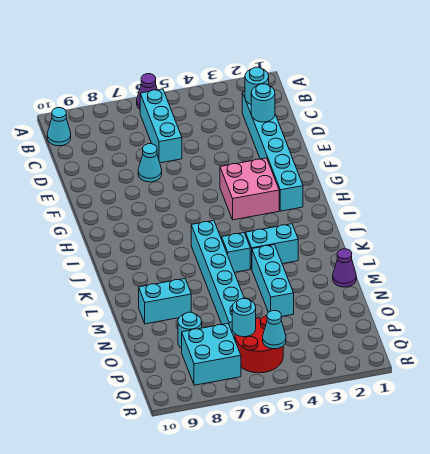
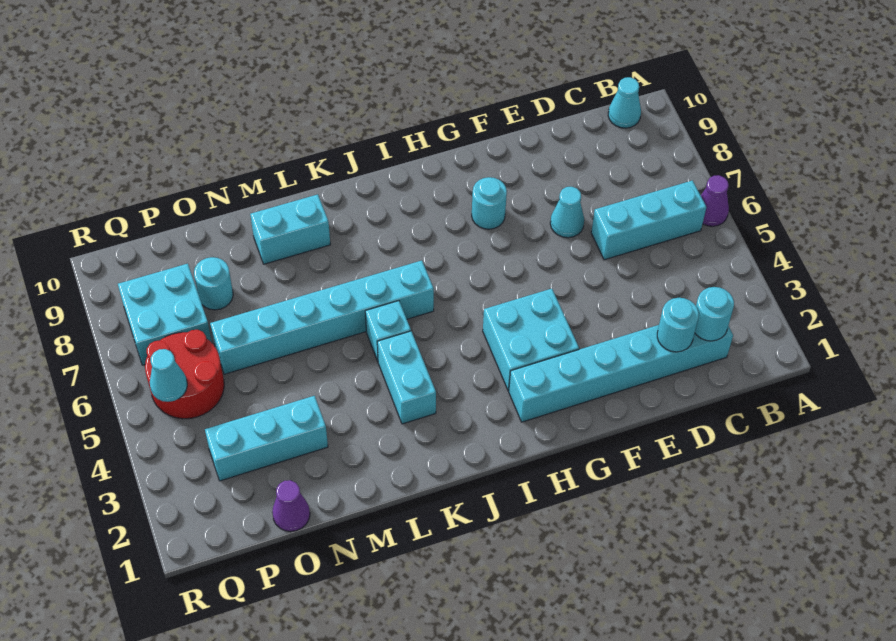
pink brick G3:H4 level 1 -> cyan brick G3:H4 level 1
cyan brick L4:N4 level 1 -> cyan brick N3:P3 level 1
purple cone M1 level 1 -> purple cone O1 level 1
cyan brick M8:M9 level 1 -> cyan brick L9:M9 level 1
cyan round brick P6 level 2 -> cyan round brick G8 level 1

